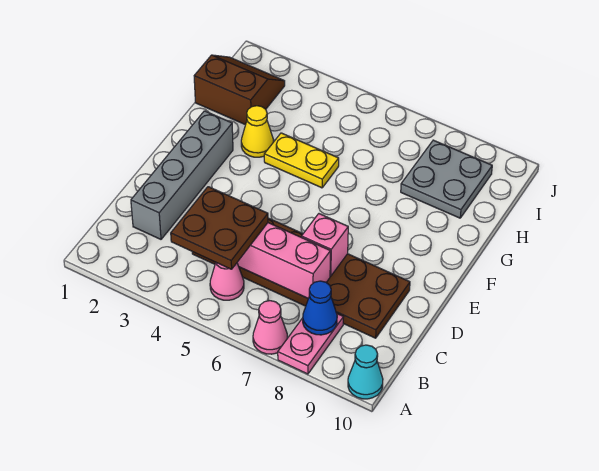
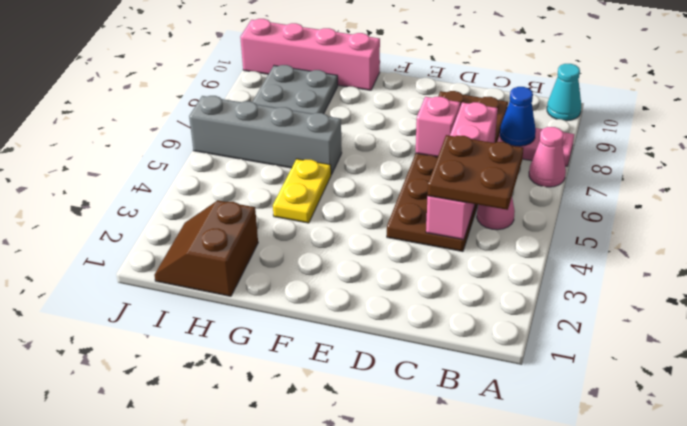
grey brick C2:F2 level 1 -> grey brick G6:J6 level 1
yellow cone G3 level 1 -> none
none -> pink brick G10:J10 level 1

